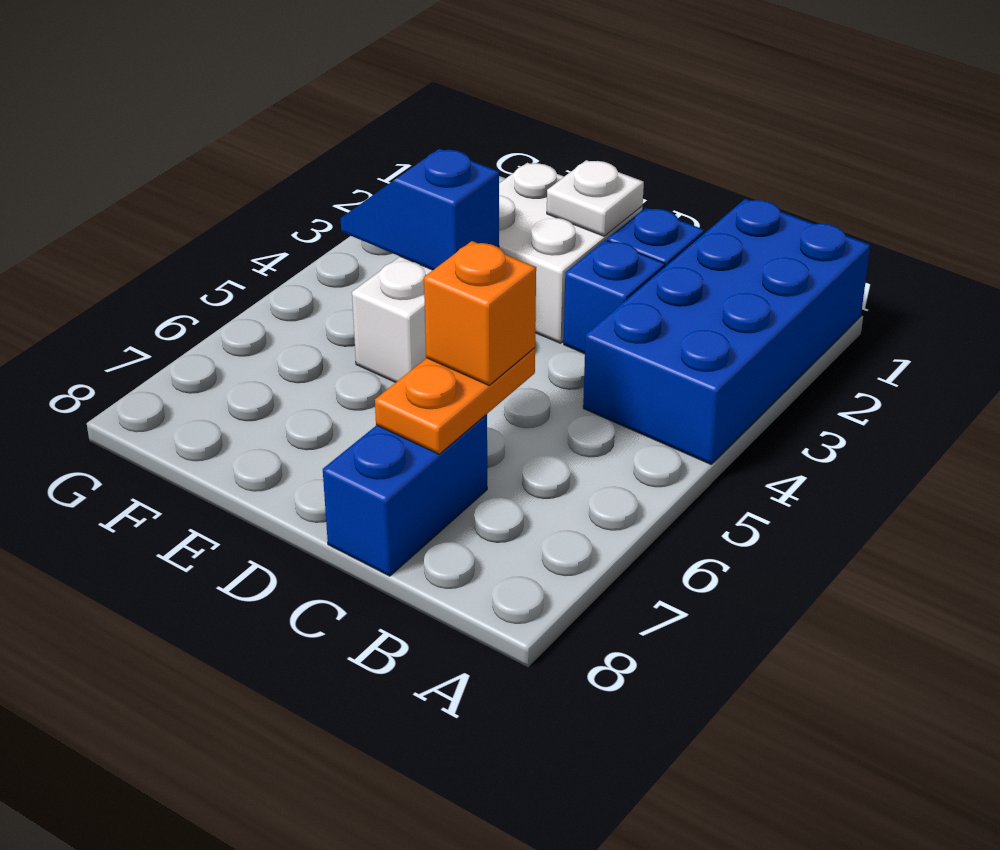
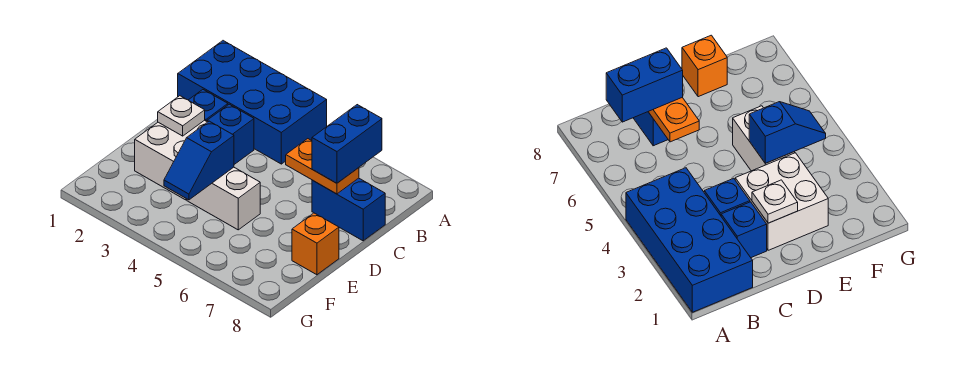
none -> blue brick B7:C7 level 3
orange brick C6 level 3 -> orange brick E8 level 1

